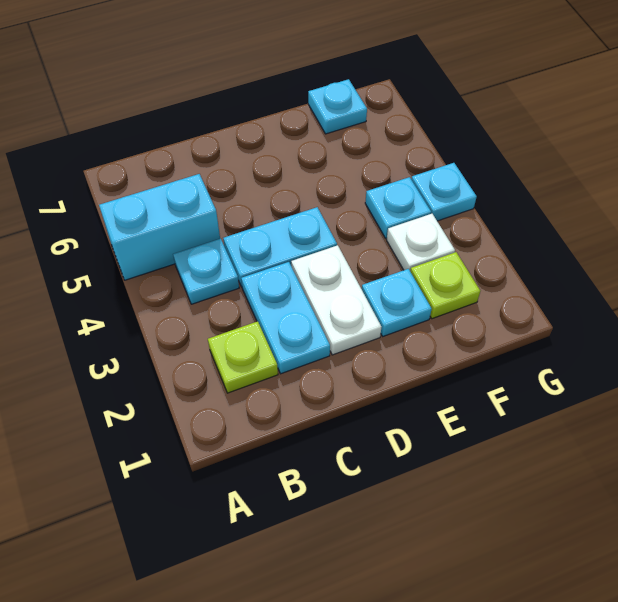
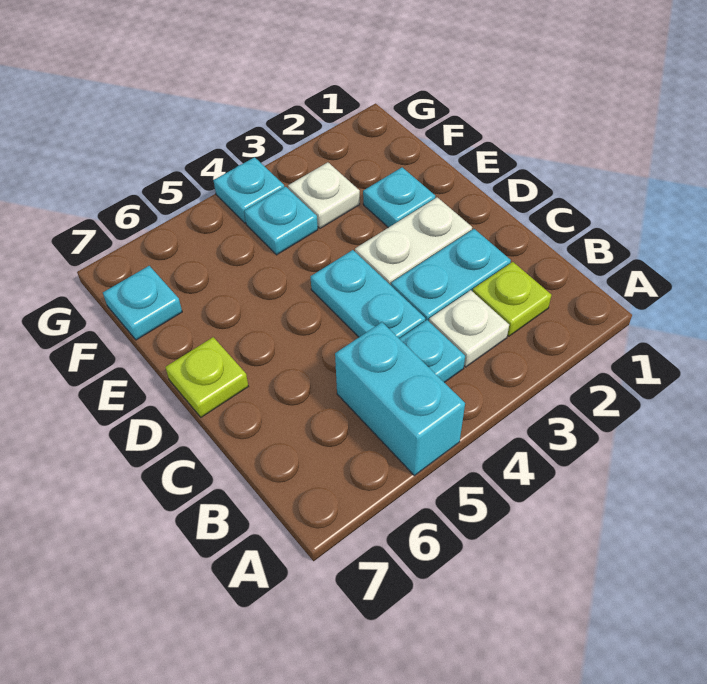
none -> white plate B3 level 1
lime plate F2 level 1 -> lime plate D7 level 1

